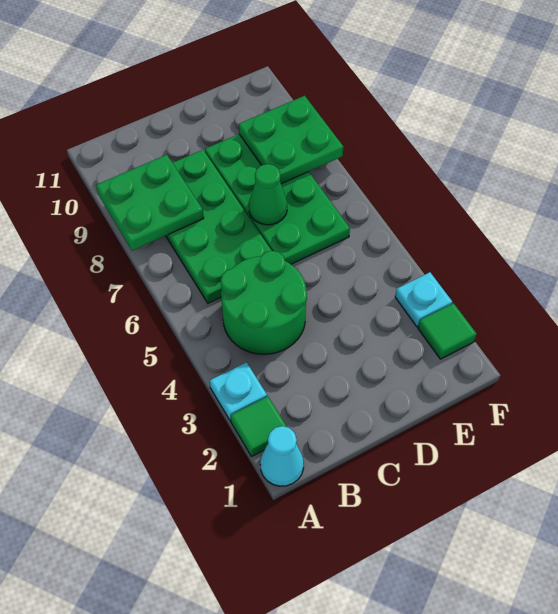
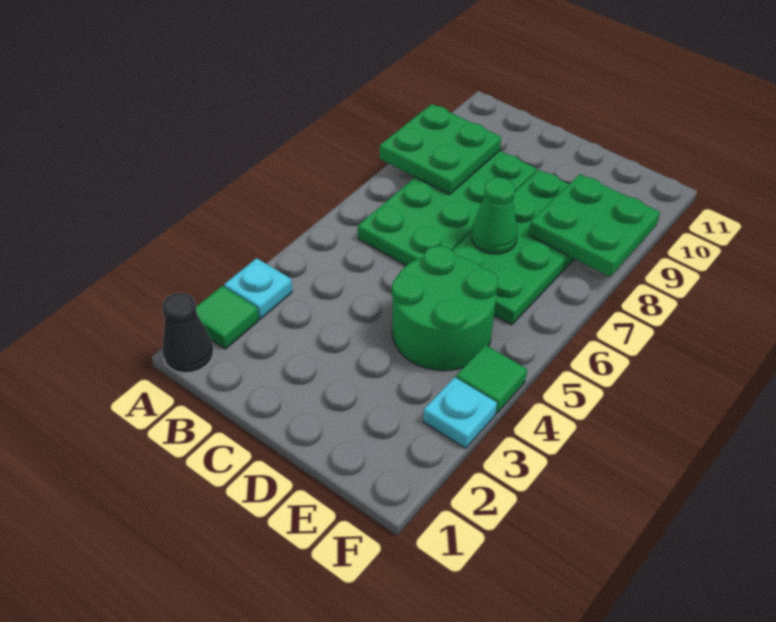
cyan cone A1 level 1 -> black cone A1 level 1
green round brick B4:C5 level 1 -> green round brick D4:E5 level 1
green tile F2 level 1 -> green tile F4 level 1

